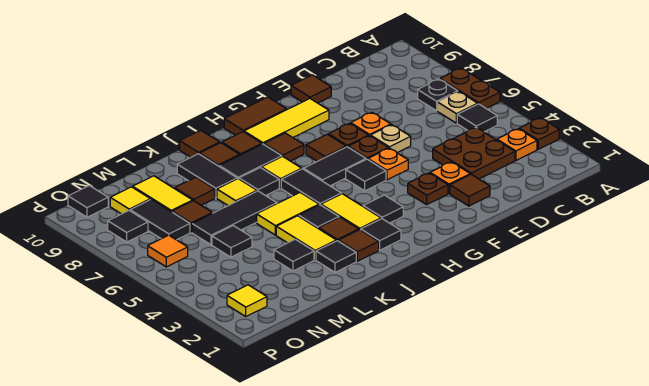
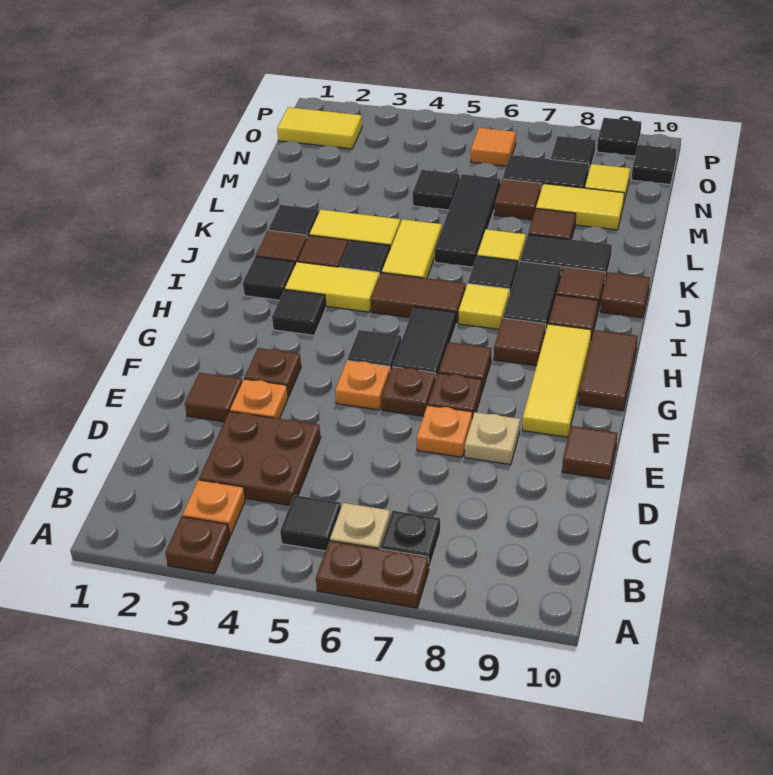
tan plate E6 level 1 -> tan plate E8 level 1
black tile I5:I6 level 1 -> brown tile I5:I6 level 1
black tile L3 level 1 -> black tile P9 level 1
yellow tile O2 level 1 -> yellow tile O1:O2 level 1

